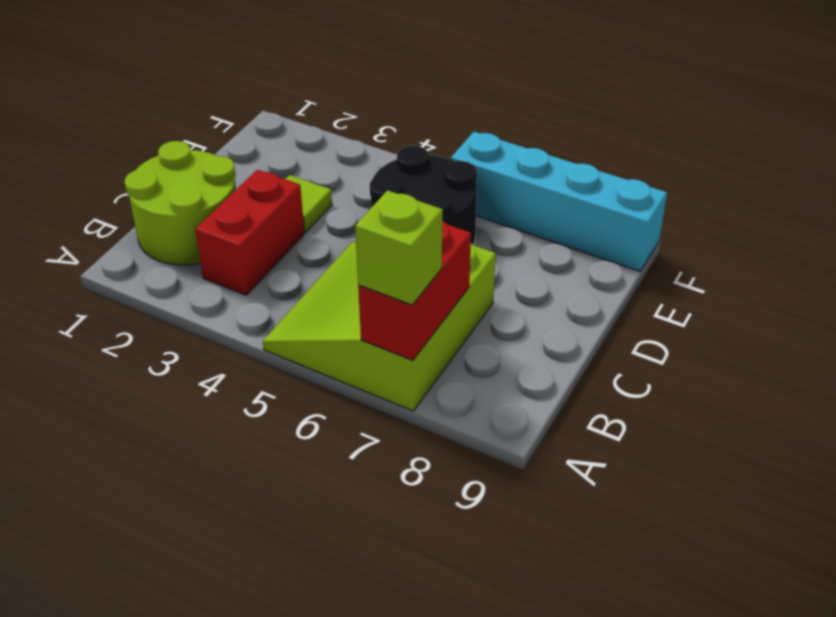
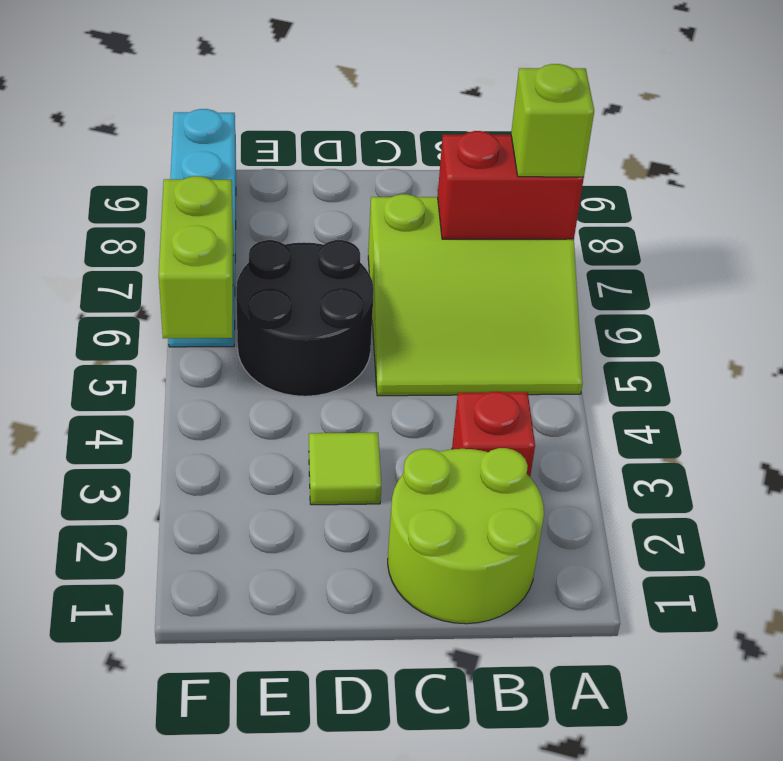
red brick B3:C3 level 1 -> red brick B3 level 1
none -> lime brick F5:F6 level 2

